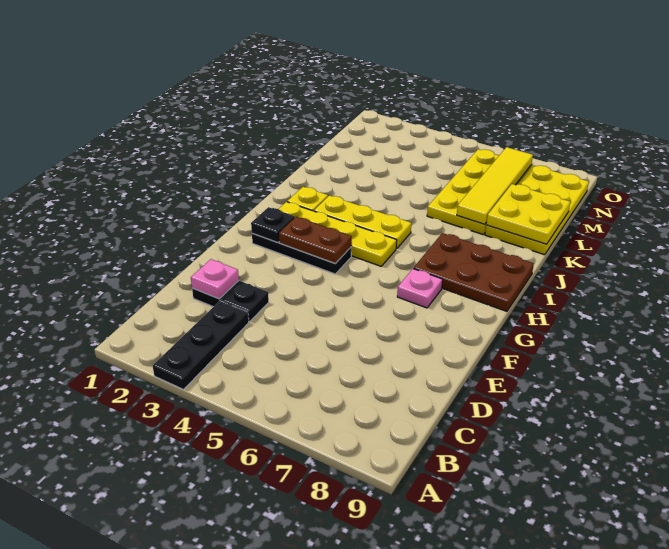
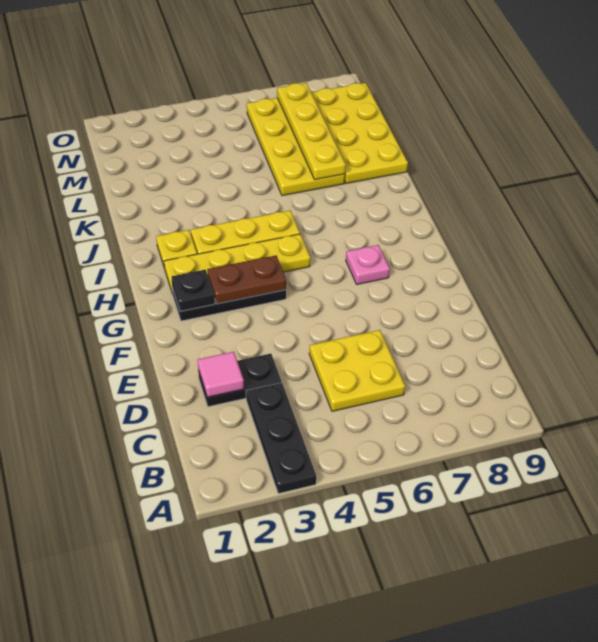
pink plate D2 level 2 -> pink tile D2 level 2
brown plate H7:I9 level 1 -> none
yellow tile K7:N7 level 2 -> yellow plate K7:N7 level 2
yellow plate K8:L9 level 2 -> yellow plate C5:D6 level 1

